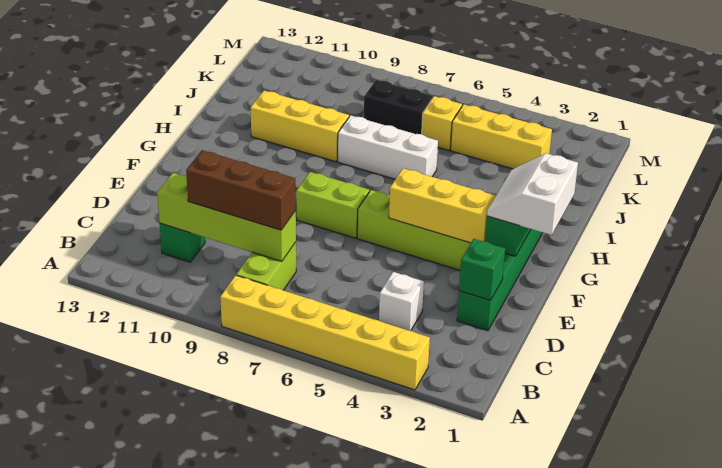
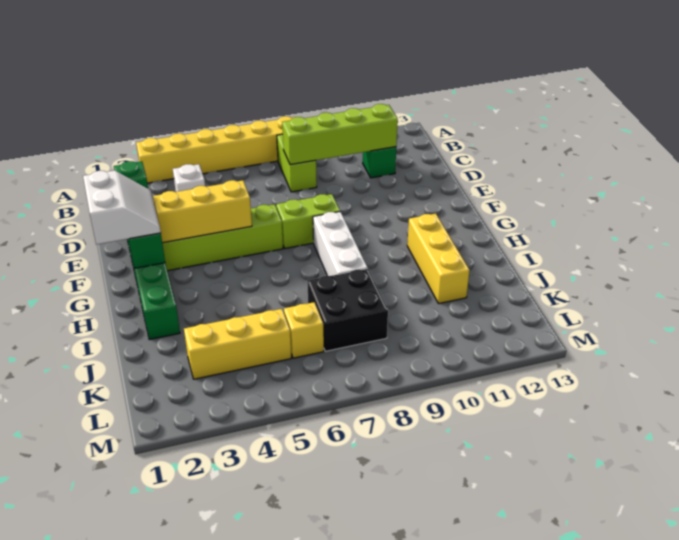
brown brick C8:C10 level 3 -> none
white brick I6:I8 level 1 -> white brick G8:I8 level 1
yellow brick I9:I11 level 1 -> yellow brick H11:J11 level 1
black brick K7:K8 level 1 -> black brick J7:K8 level 1

